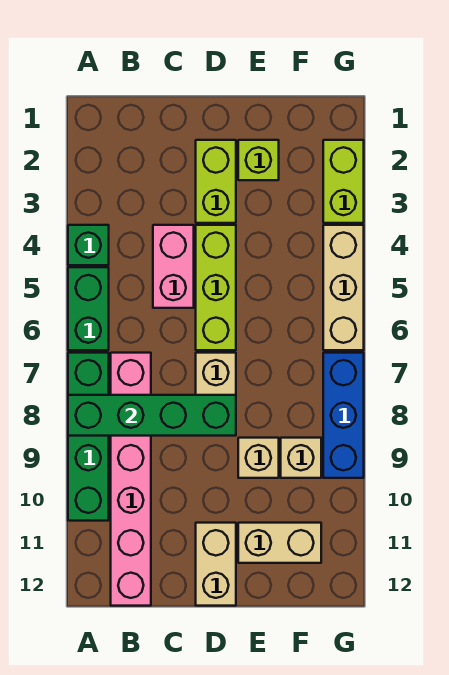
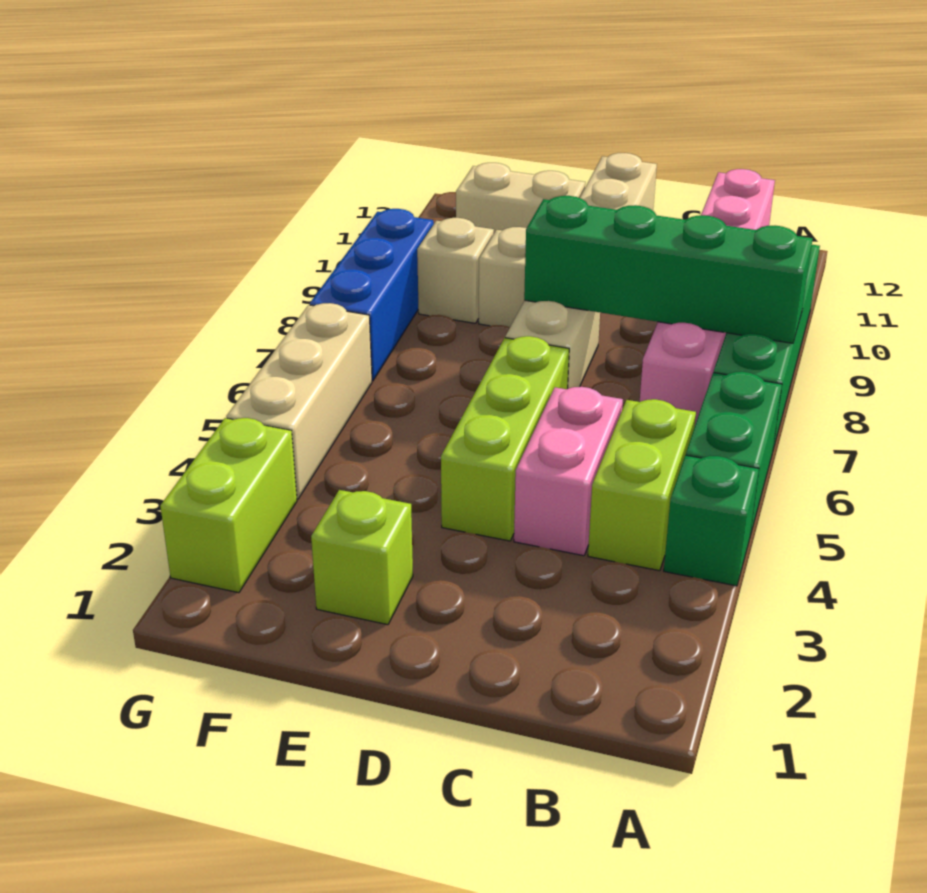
lime brick D2:D3 level 1 -> lime brick B4:B5 level 1

